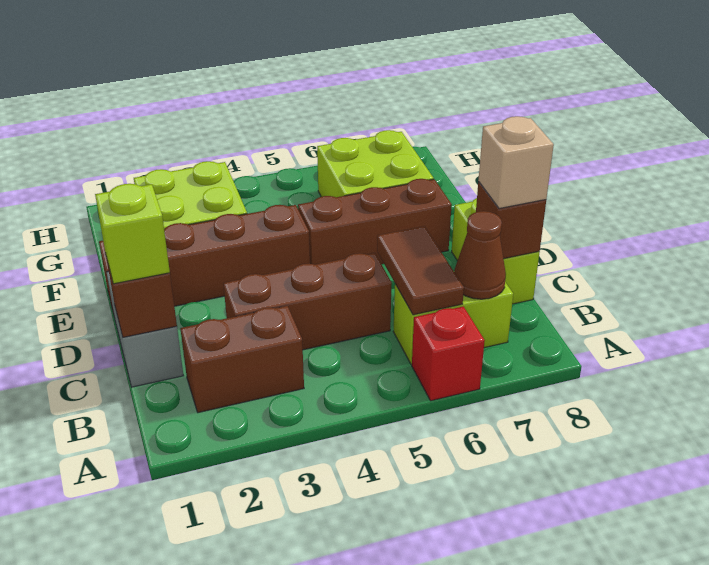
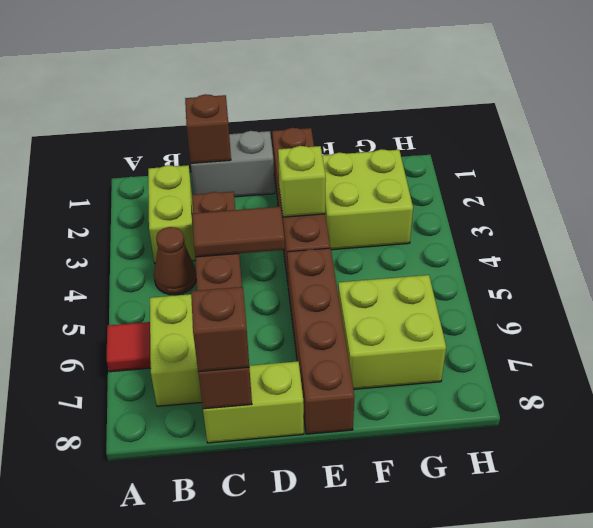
red brick A6 level 1 -> red tile A6 level 1
brown brick B2:B3 level 1 -> lime brick B2:B3 level 1
brown tile B6:C6 level 2 -> brown tile C4:D4 level 2
brown cone B7 level 2 -> brown cone B4 level 1
lime brick C1 level 3 -> lime brick E3 level 2
tan brick C8 level 3 -> brown brick C8 level 3
brown brick E5:E7 level 1 -> brown brick E5:E8 level 1

